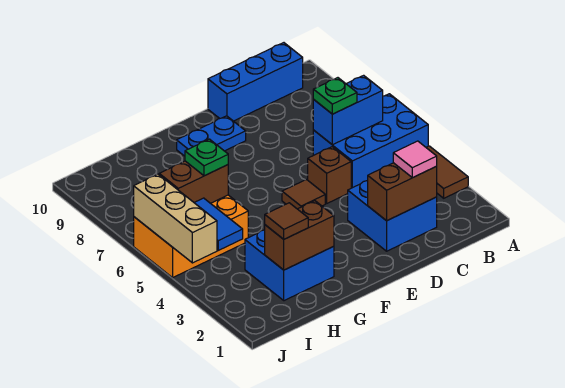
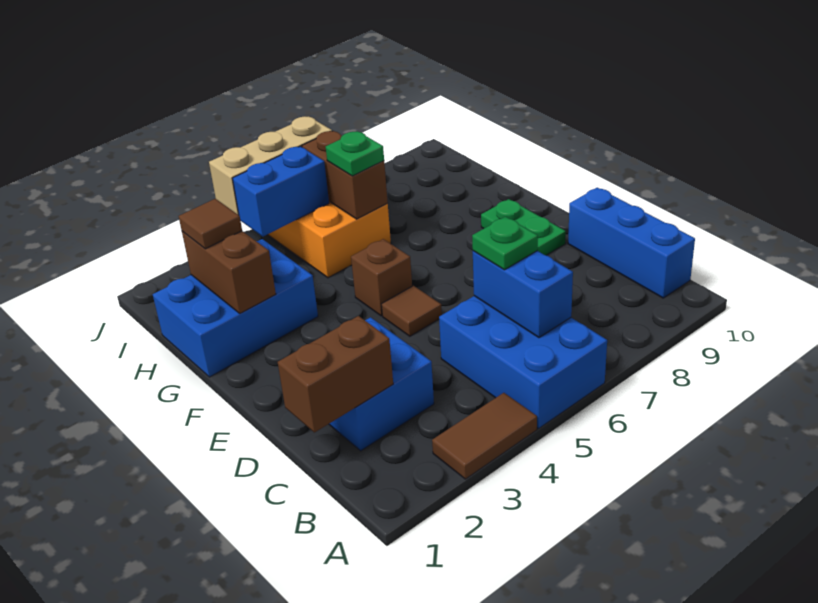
brown brick C2:D2 level 2 -> brown brick C1:C2 level 2
pink tile C2 level 3 -> none
brown brick D5 level 1 -> brown brick F5 level 1
blue plate E9:F9 level 1 -> green plate E9:F9 level 1
blue brick G2:H3 level 1 -> blue brick G1:H3 level 1
blue tile I4:I5 level 2 -> blue brick I4:I5 level 2

